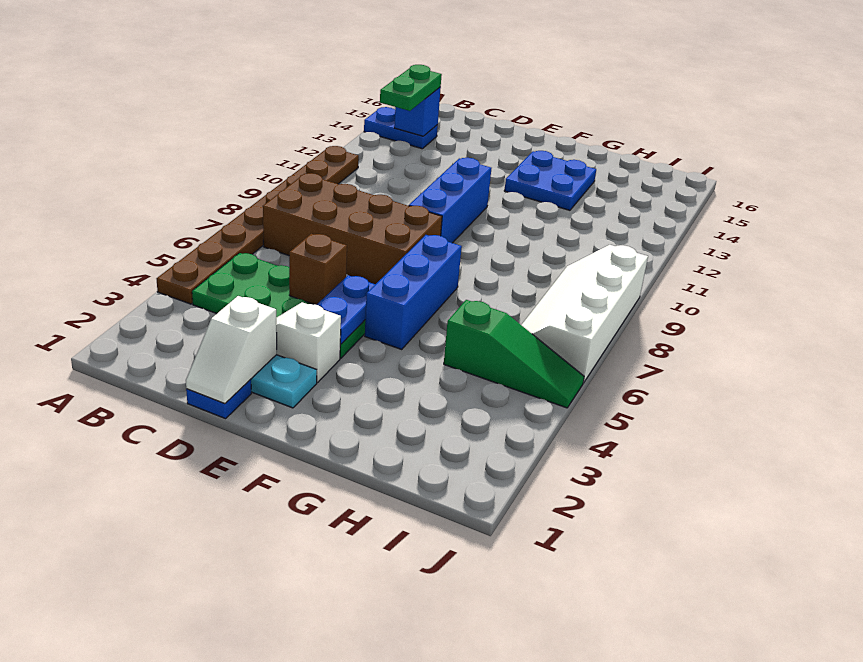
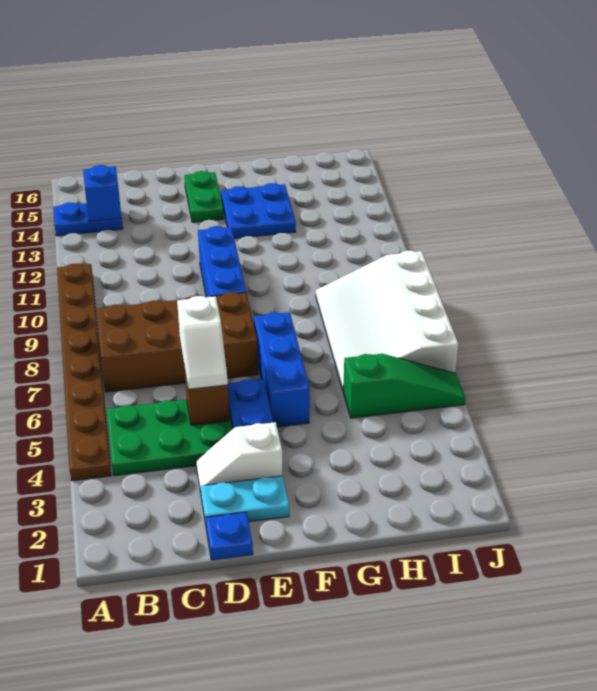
green plate B13:B14 level 3 -> green plate E14:E15 level 1
white slope D1:D2 level 2 top 2 -> white slope D5:D6 level 3 top 6
white slope I6:J9 level 1 top J -> white slope H6:J9 level 1 top J

